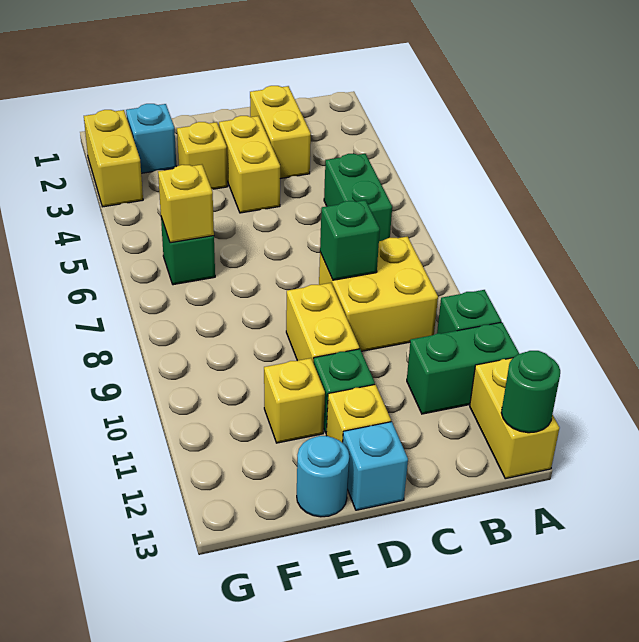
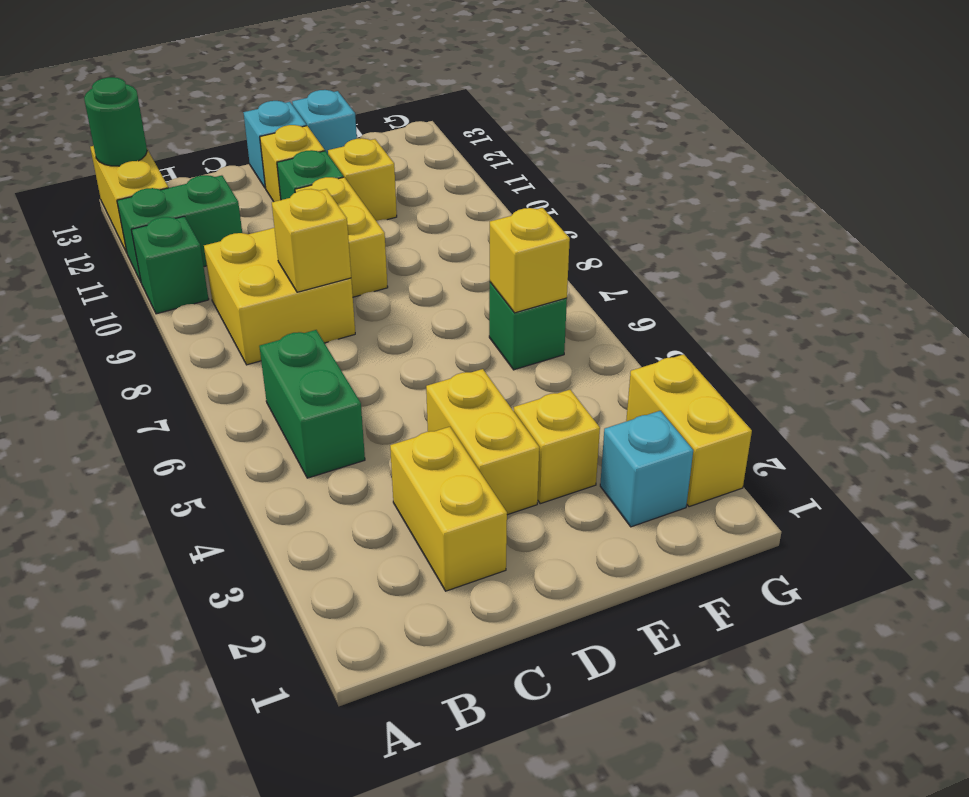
green brick C8 level 2 -> yellow brick C8 level 2
cyan round brick E13 level 1 -> cyan brick E13 level 1

